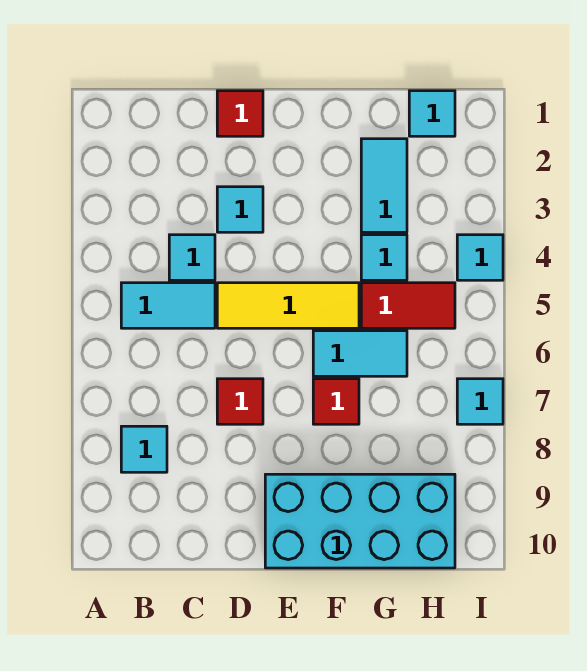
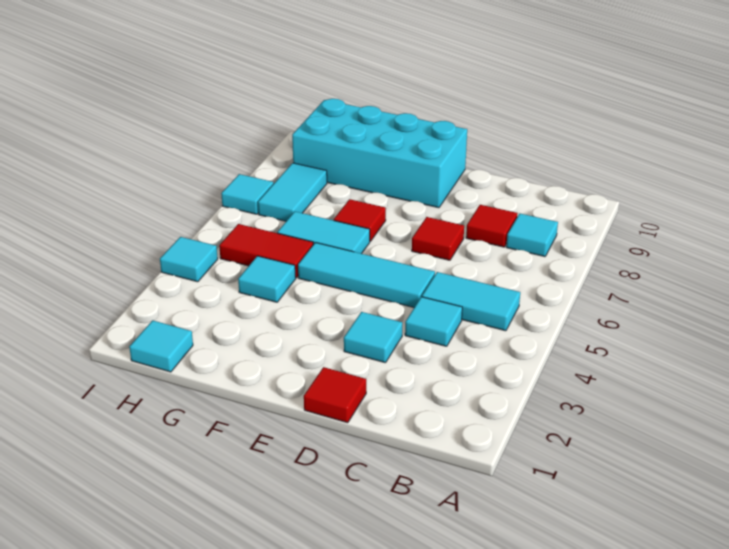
none -> red tile C8 level 1
yellow tile D5:F5 level 1 -> cyan tile D5:F5 level 1
cyan tile G2:G3 level 1 -> cyan tile H7:H8 level 1

